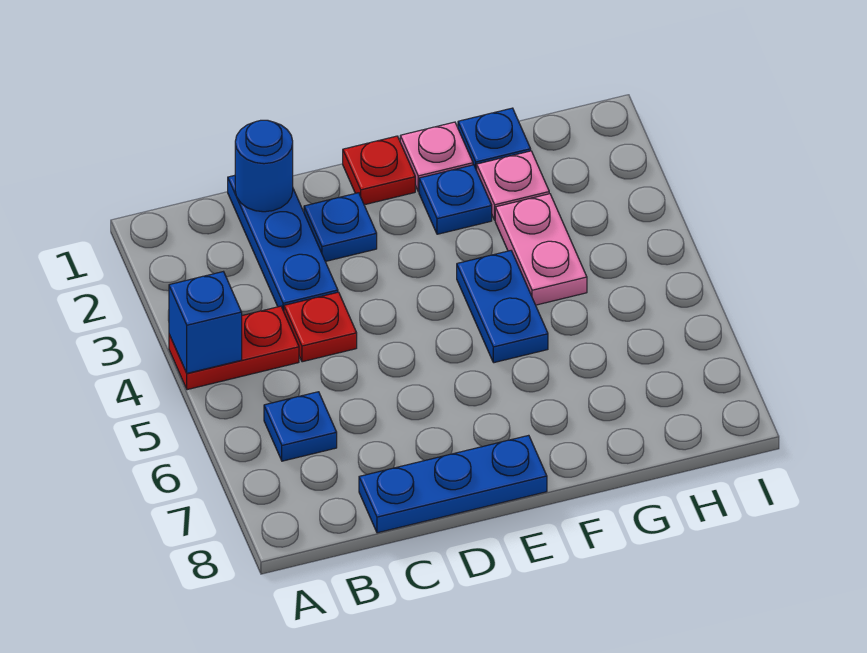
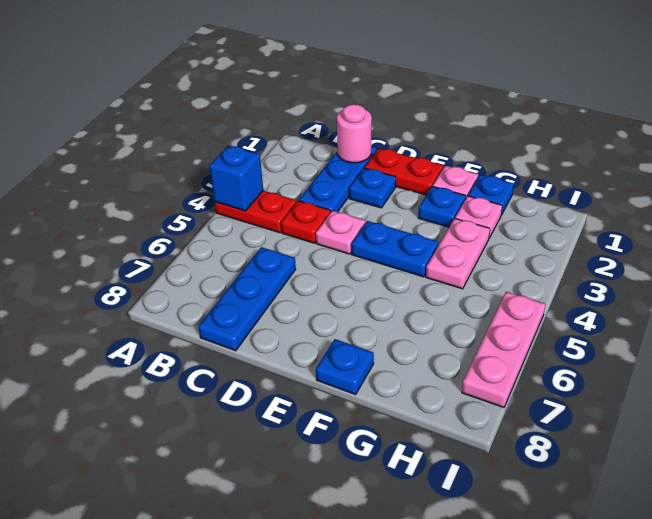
blue plate B6 level 1 -> blue plate F8 level 1
blue round brick C1 level 2 -> pink round brick C1 level 2
blue plate C8:E8 level 1 -> blue plate C6:C8 level 1
none -> pink plate D4 level 1
red plate E1 level 1 -> red plate D1:E1 level 1
blue plate F4:F5 level 1 -> blue plate E4:F4 level 1
none -> pink plate I5:I7 level 1

